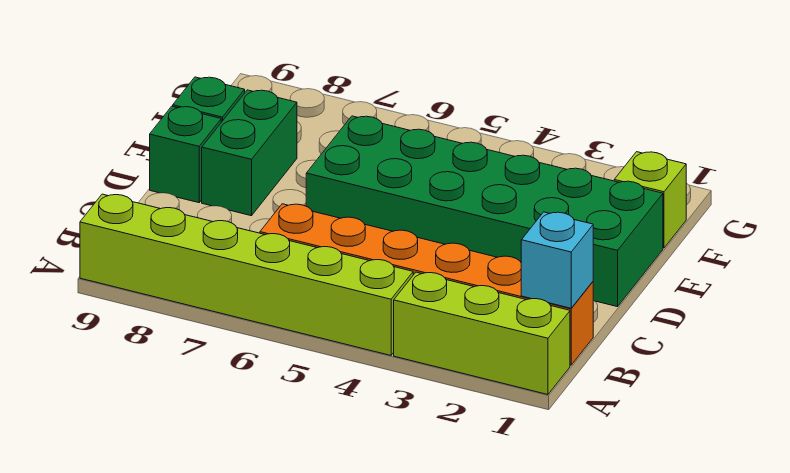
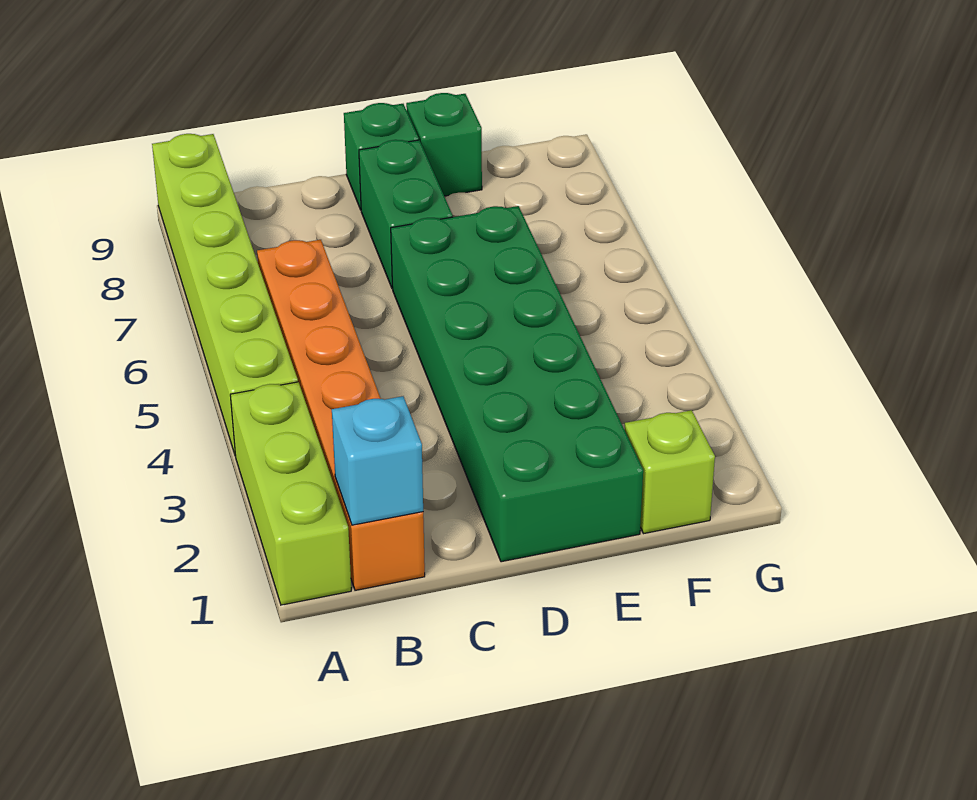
green brick D8:E8 level 1 -> green brick D7:D8 level 1

